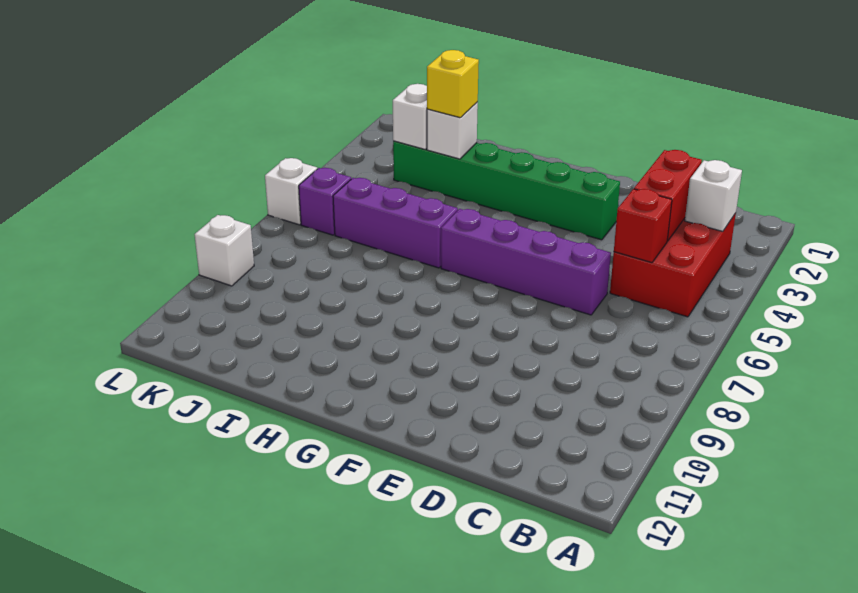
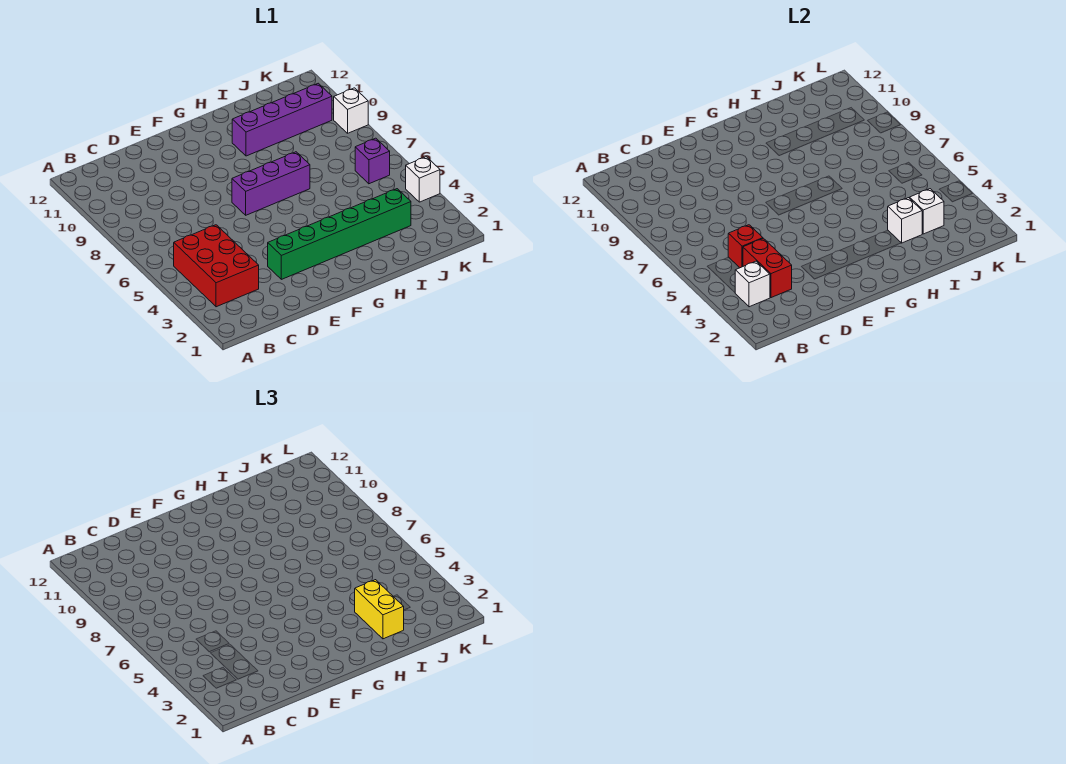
purple brick D6:G6 level 1 -> purple brick H10:K10 level 1
purple brick H6:J6 level 1 -> purple brick F7:H7 level 1
yellow brick I3 level 3 -> yellow brick I2:I3 level 3
white brick L6 level 1 -> white brick L4 level 1

